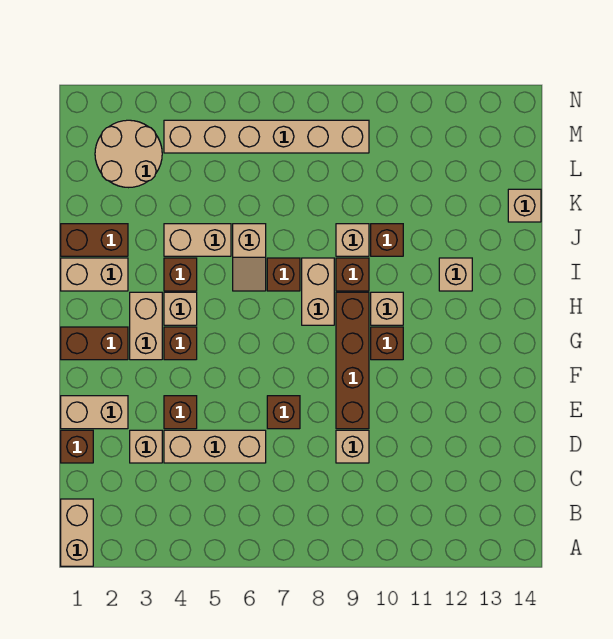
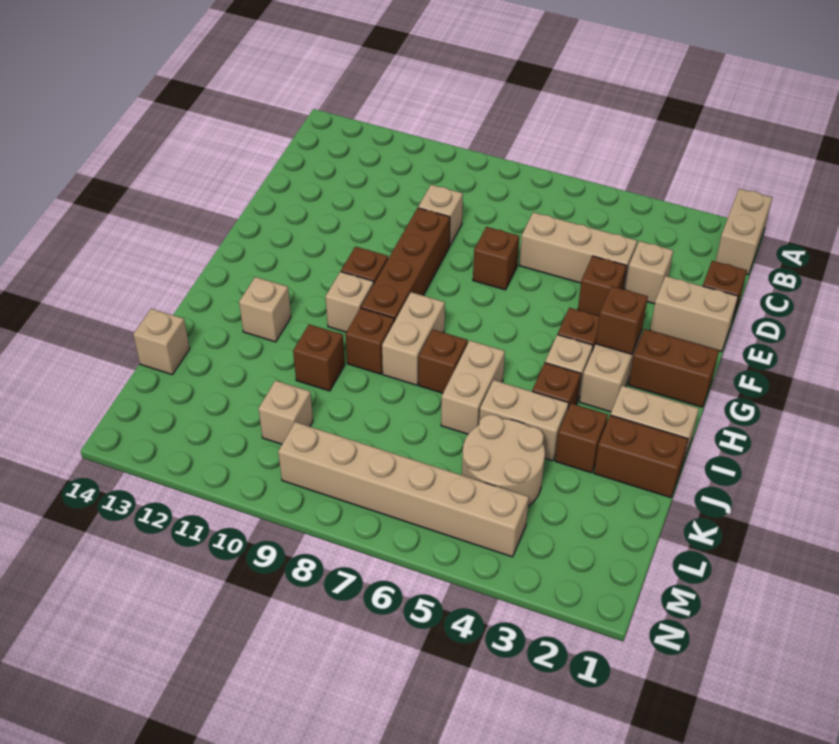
none -> brown brick G3 level 2
tan slope I6:J6 level 1 top J -> tan brick I6:J6 level 1
none -> brown brick J3 level 1
tan brick J9 level 1 -> tan brick L10 level 1
tan round brick L2:M3 level 1 -> tan round brick K4:L5 level 1

